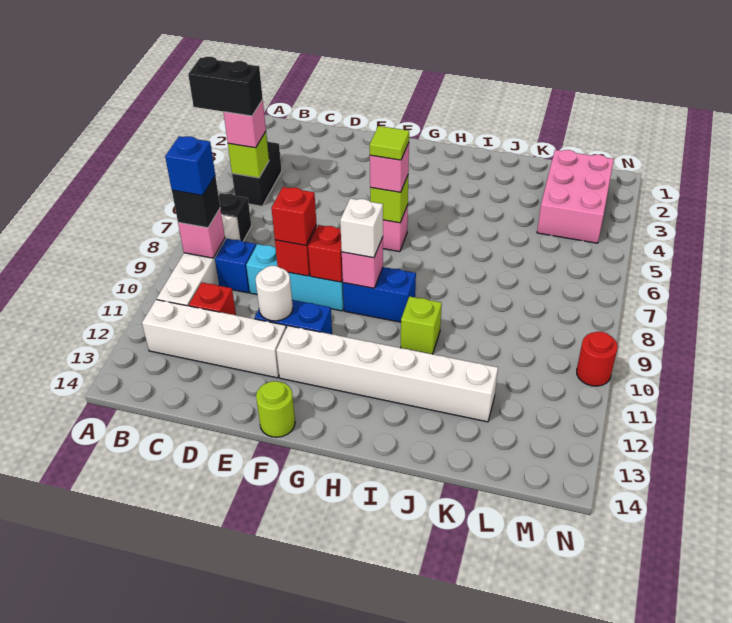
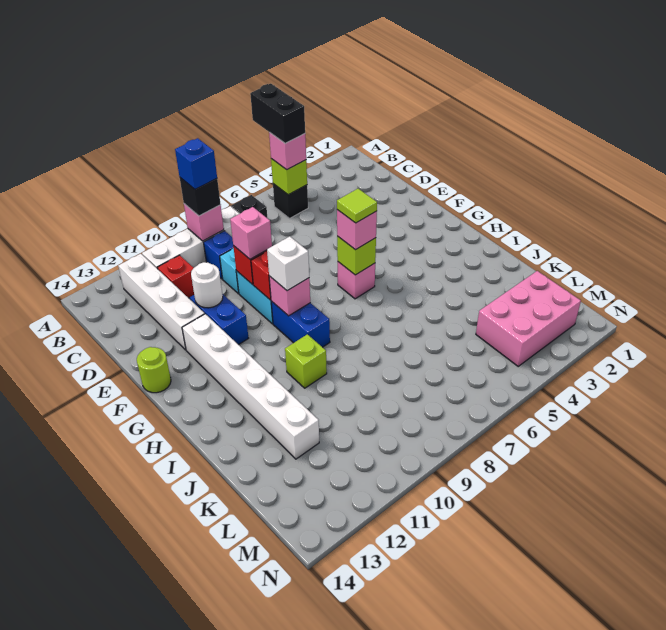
black brick B4:B5 level 1 -> black brick B5 level 1
red brick E9 level 3 -> pink brick E9 level 3
red round brick N10 level 1 -> none

